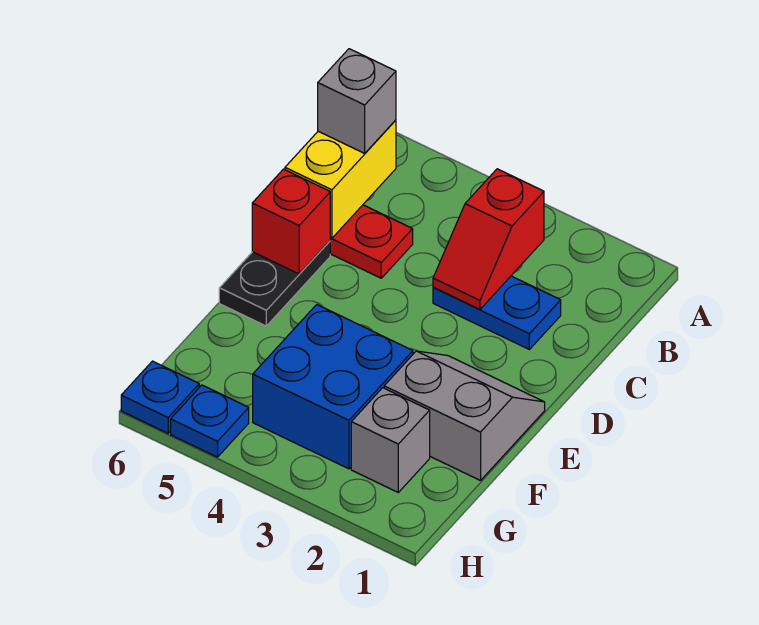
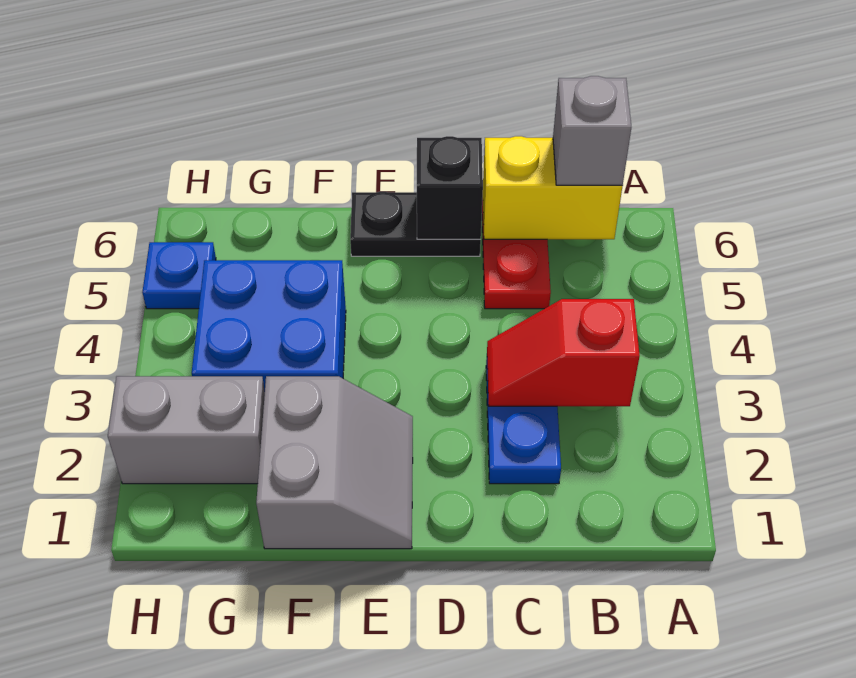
red brick D6 level 2 -> black brick D6 level 2
grey brick G2 level 1 -> grey brick G2:H2 level 1
blue plate H6 level 1 -> none

